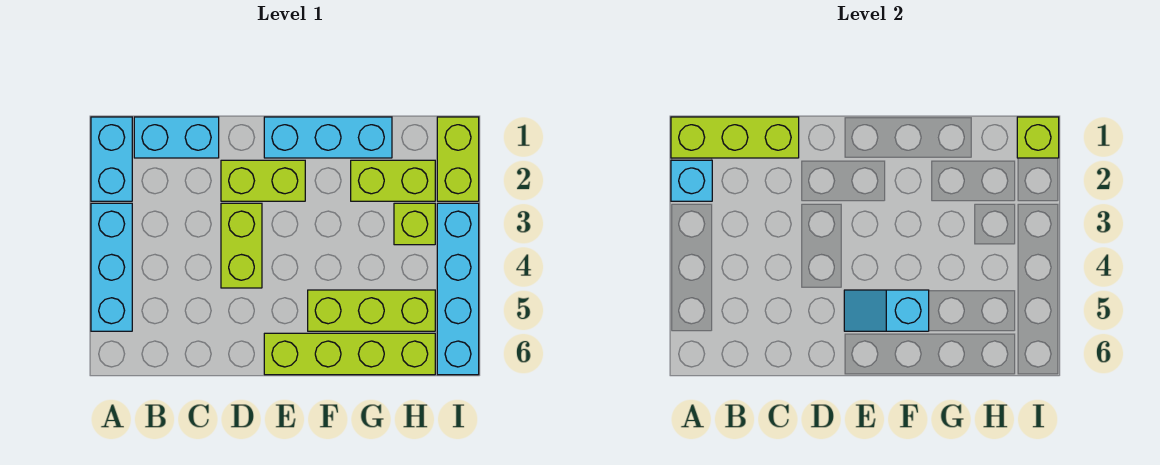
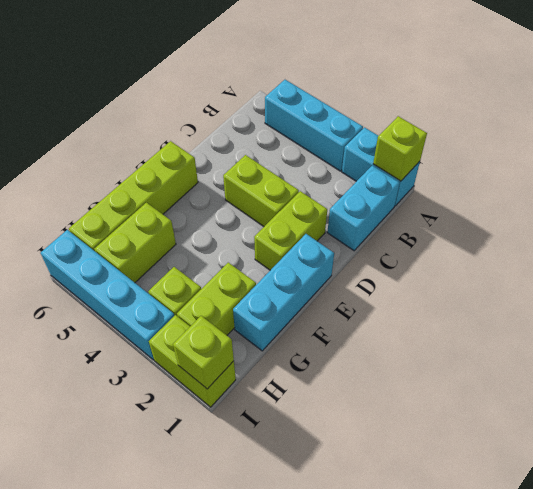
lime brick A1:C1 level 2 -> lime brick A1 level 2
cyan brick A2 level 2 -> none
cyan slope E5:F5 level 2 top F -> none
lime brick F5:H5 level 1 -> lime brick G5:H5 level 1

